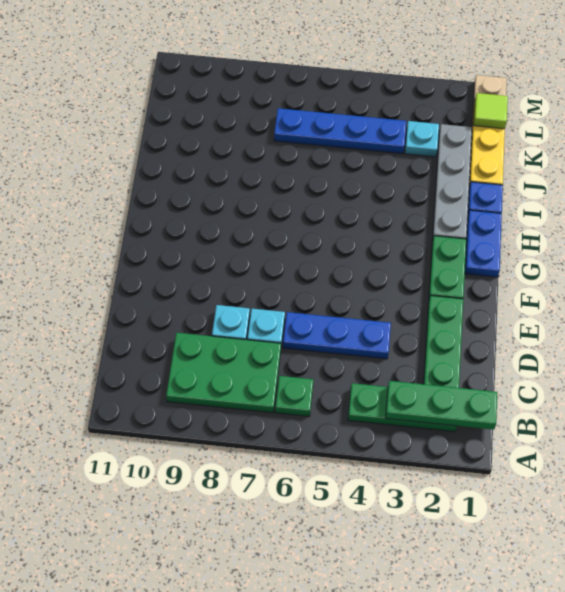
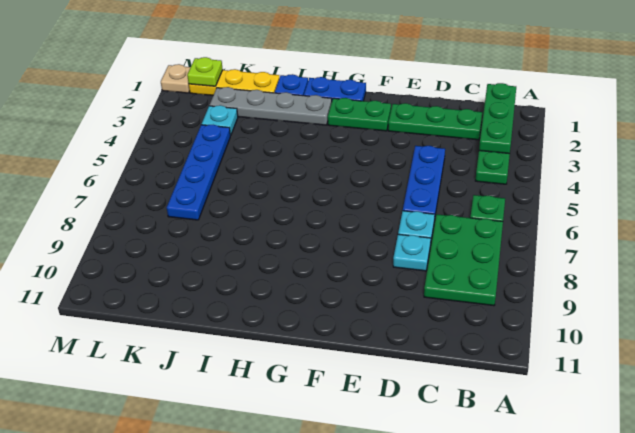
lime tile L1 level 2 -> lime plate L1 level 2

